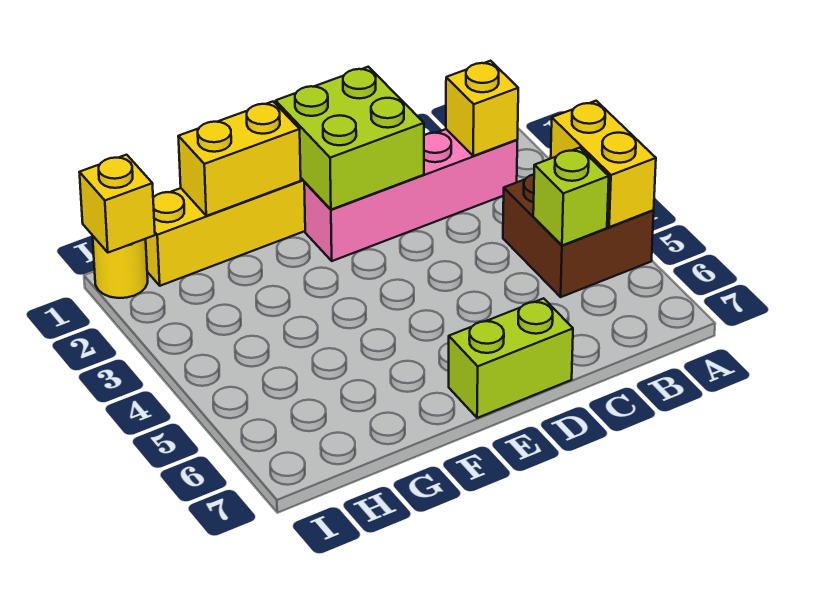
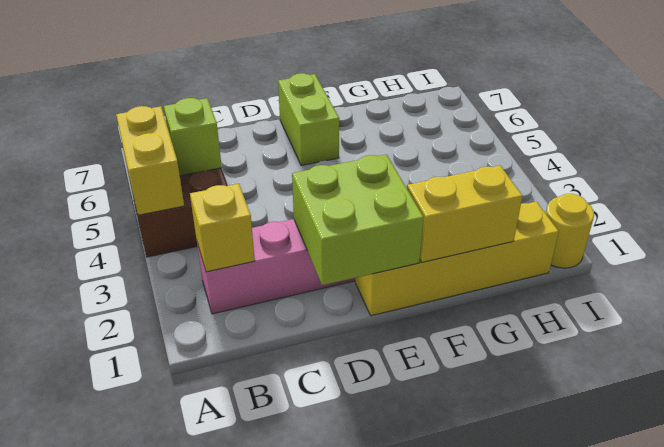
lime brick D7:E7 level 1 -> lime brick E6:E7 level 1
yellow brick I1 level 2 -> none

